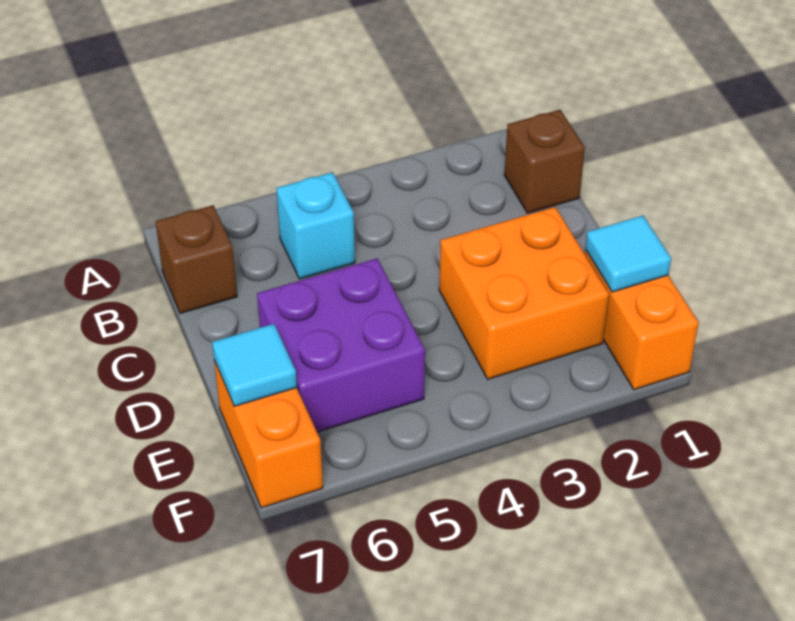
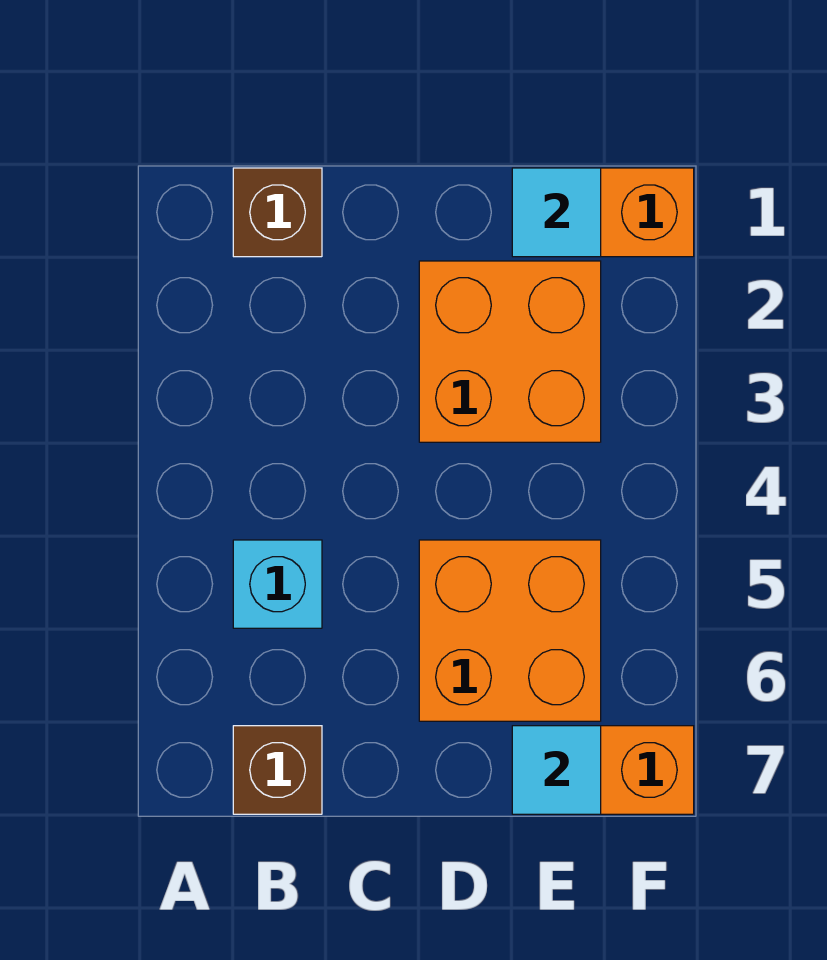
purple brick D5:E6 level 1 -> orange brick D5:E6 level 1

